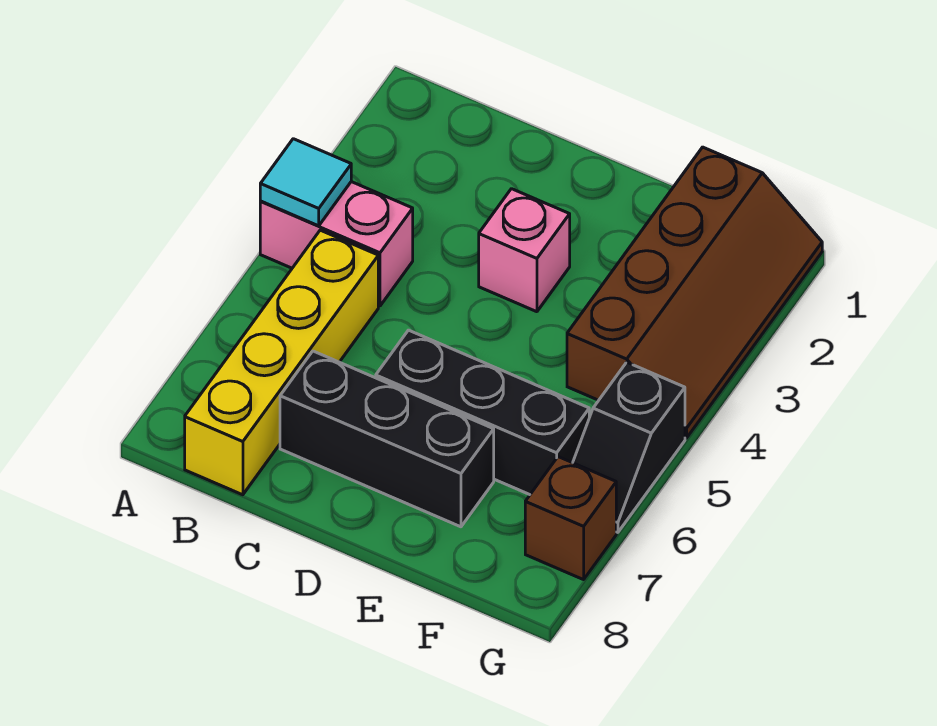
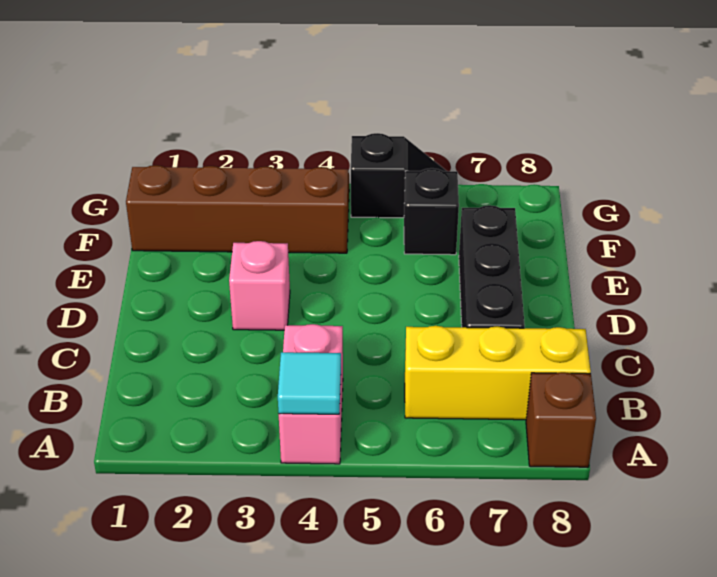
yellow brick B5:B8 level 1 -> yellow brick B6:B8 level 1
black brick D6:F6 level 1 -> black brick F6 level 1
brown brick G7 level 1 -> brown brick A8 level 1

